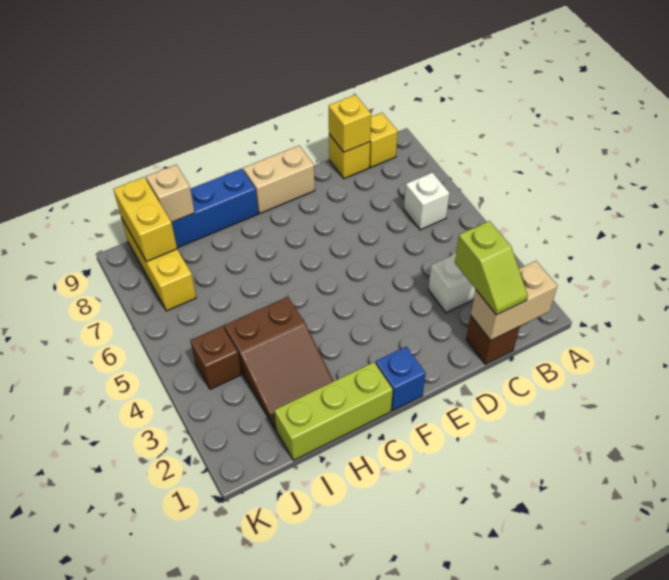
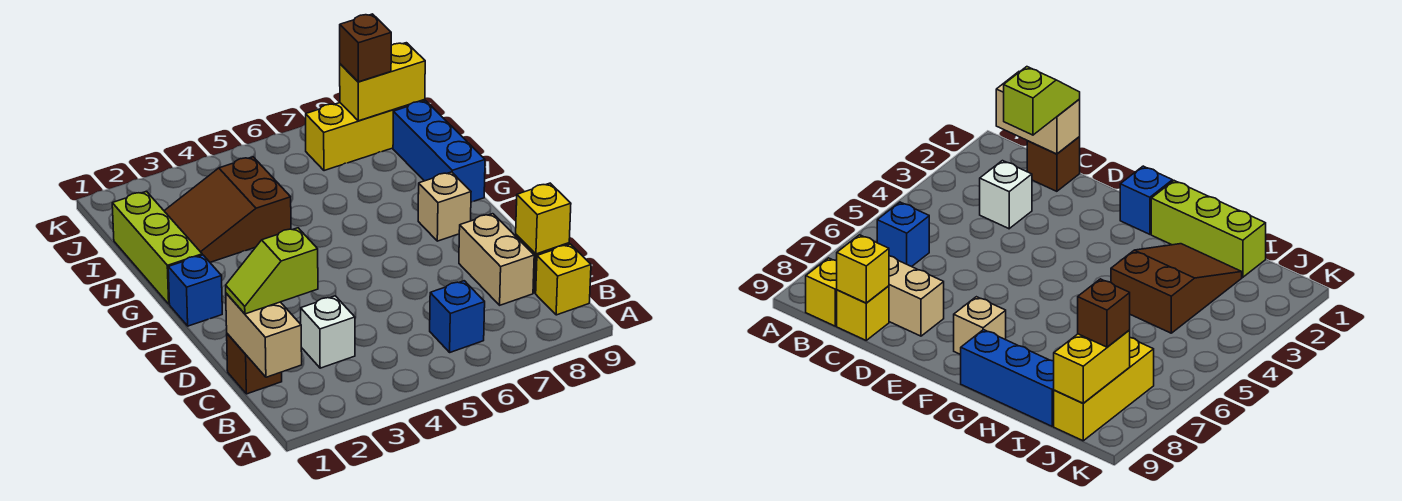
white brick B6 level 1 -> blue brick B6 level 1
tan brick E9:F9 level 1 -> tan brick C8:D8 level 1
tan brick I9 level 2 -> tan brick F8 level 1
brown brick J4 level 1 -> brown brick J8 level 3

